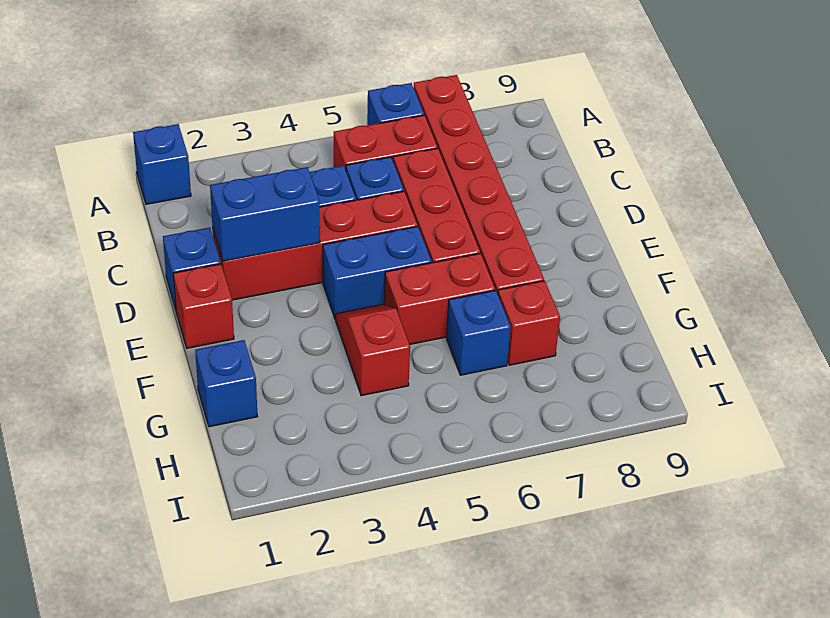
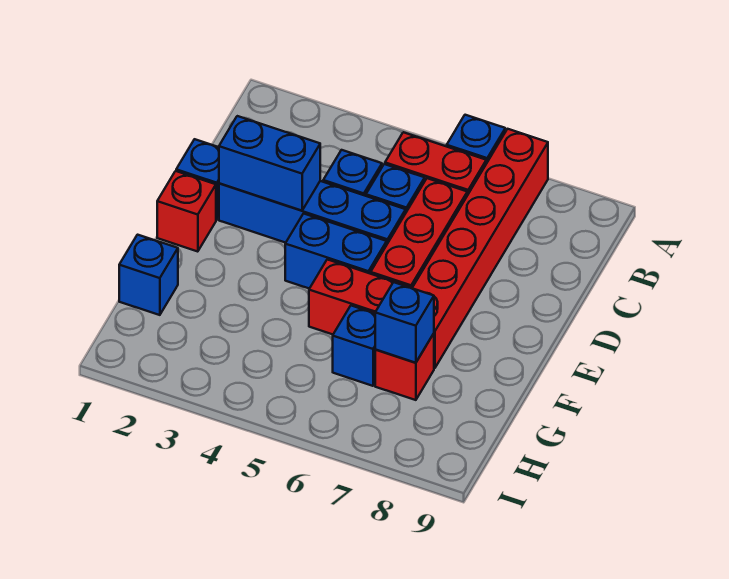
blue brick A1 level 1 -> blue brick G7 level 2
red brick D2:D5 level 1 -> blue brick D2:D5 level 1
red slope F4:G4 level 1 top G -> none

